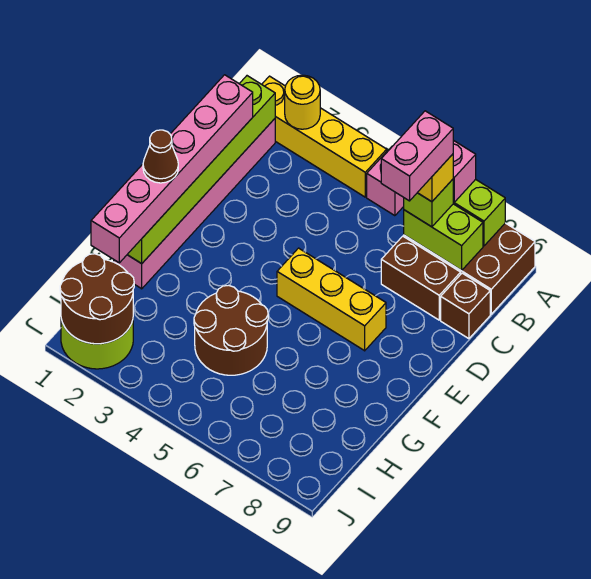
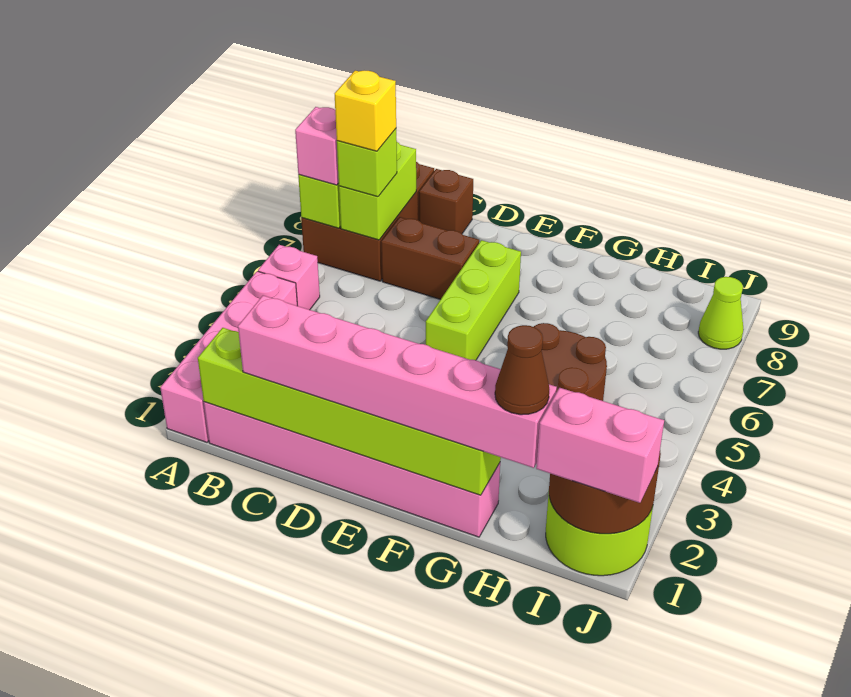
yellow brick A1:A4 level 1 -> pink brick A1:A4 level 1
yellow round brick A2 level 2 -> none
pink brick B7:C7 level 5 -> pink brick I1:J1 level 3
brown brick C7:C8 level 1 -> brown brick C7:D7 level 1
yellow brick E5:E7 level 1 -> lime brick E5:E7 level 1
brown cone F1 level 4 -> brown cone H1 level 4
none -> lime cone J8 level 1

